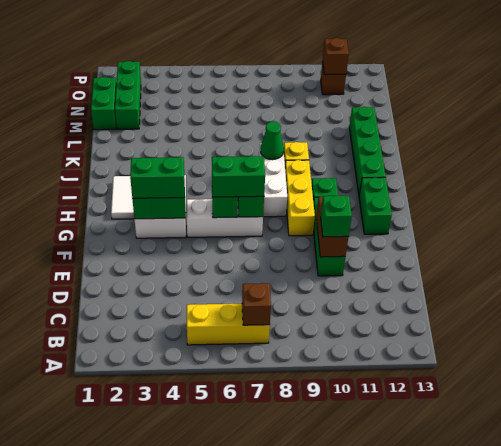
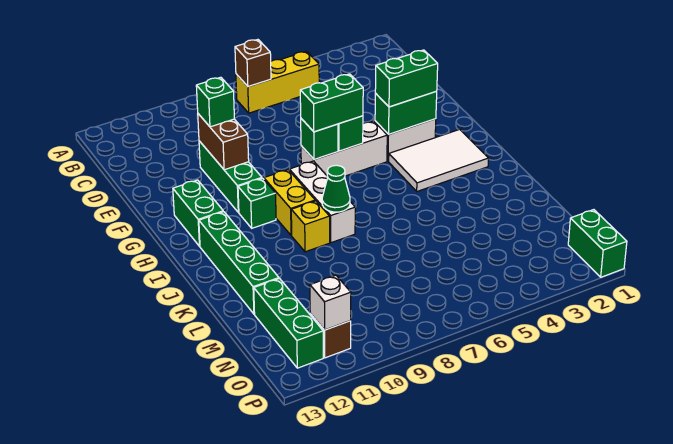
yellow brick G9:I9 level 1 -> yellow brick H9:I9 level 1
green brick M1:N1 level 1 -> green brick O1:P1 level 1
green brick M2:O2 level 1 -> green brick M12:O12 level 1
brown brick O11 level 2 -> white brick O11 level 2

